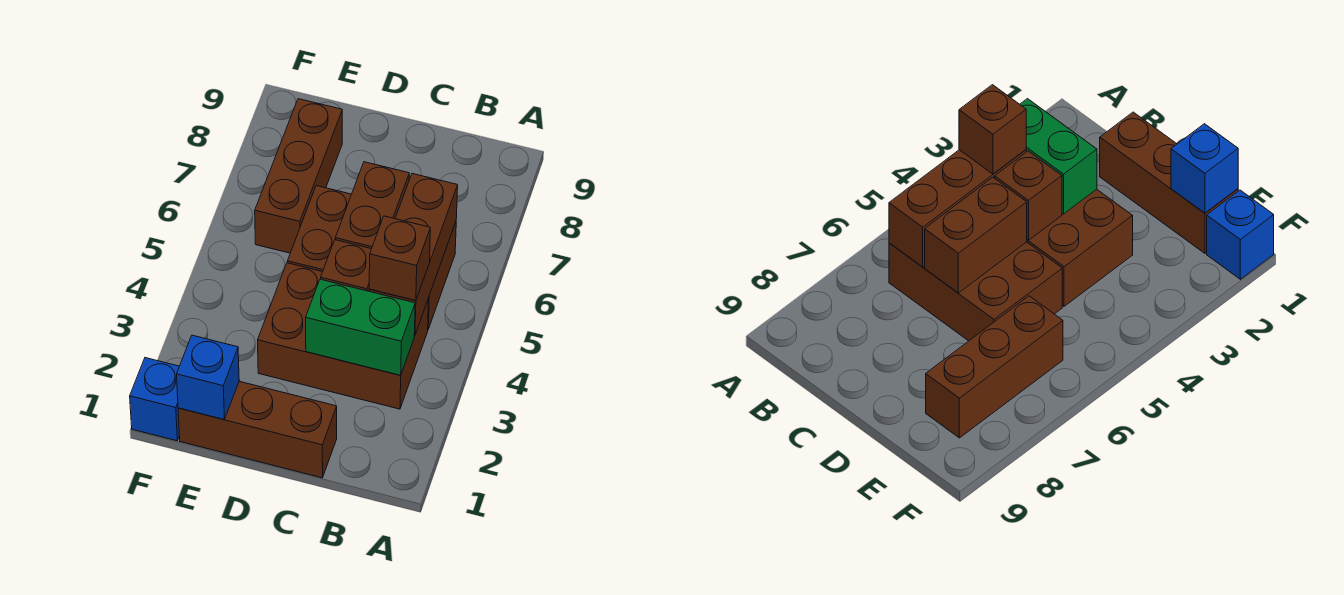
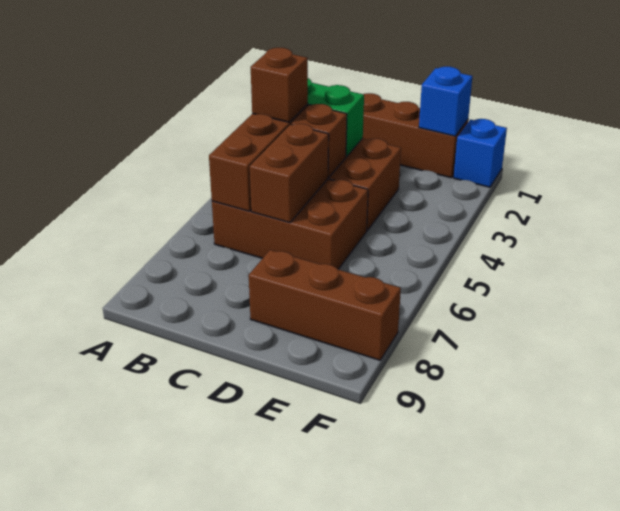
brown brick E6:E8 level 1 -> brown brick D8:F8 level 1

